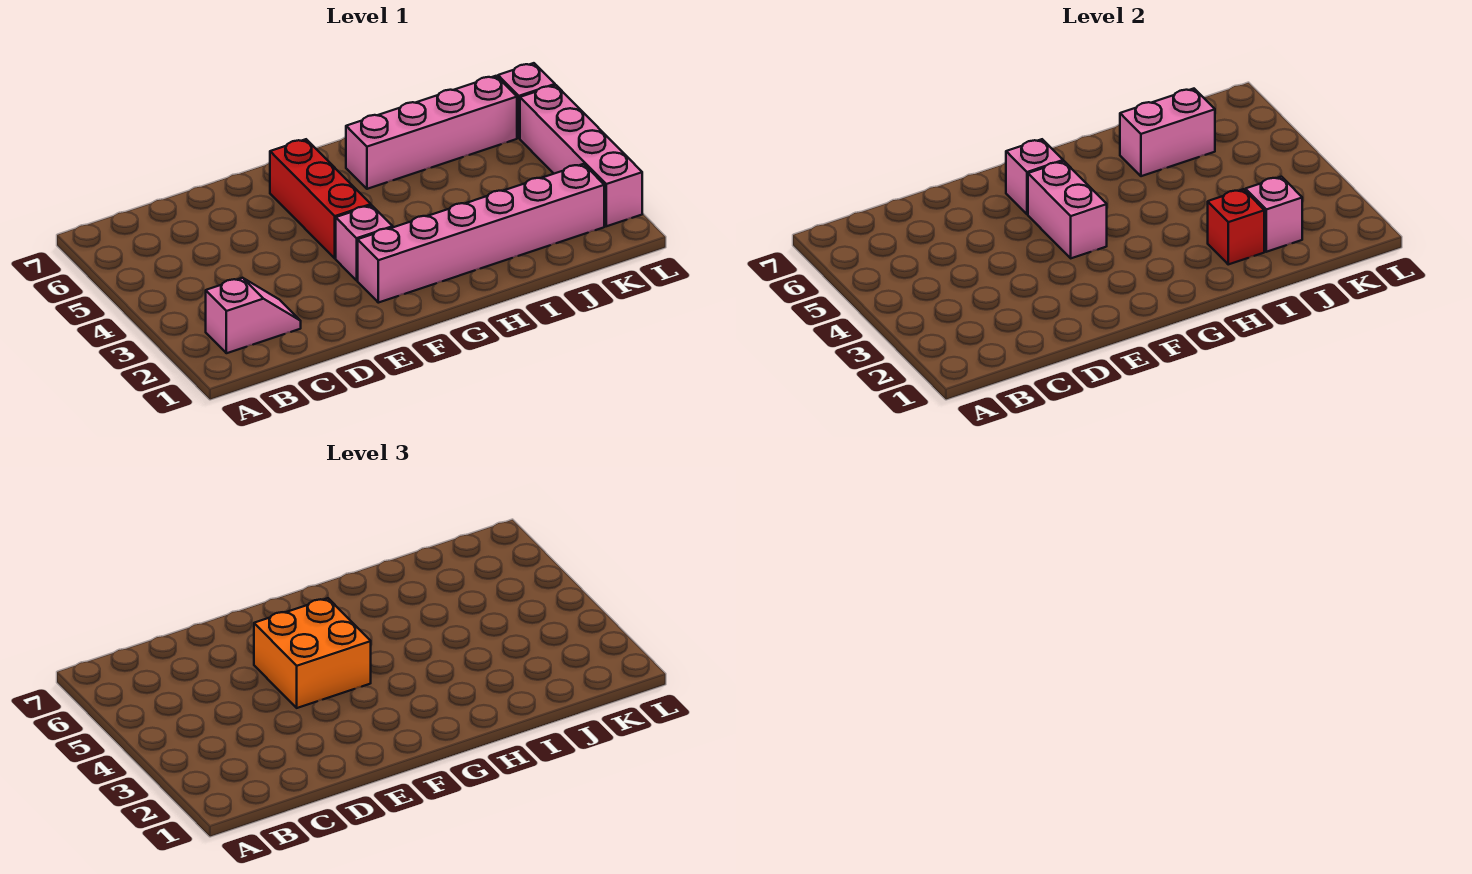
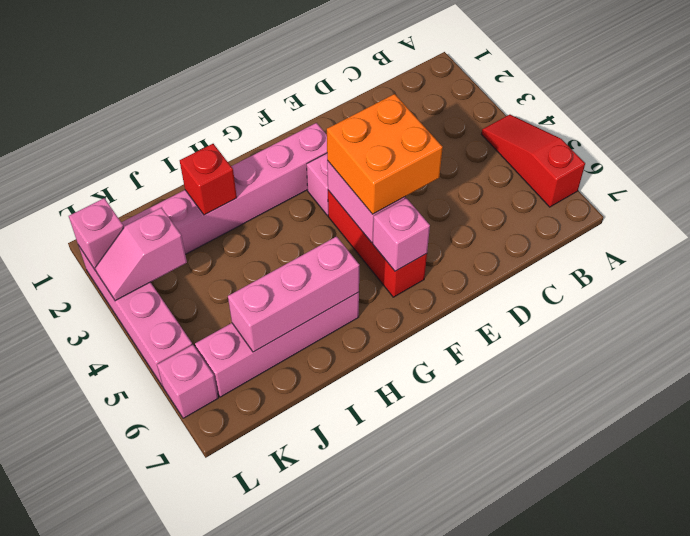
none -> red slope A4:A6 level 1 top 6
pink slope B2:C2 level 1 top B -> pink slope K3:L3 level 2 top K
pink brick I6:J6 level 2 -> pink brick H6:J6 level 2
pink brick J2 level 2 -> pink brick L2 level 2

